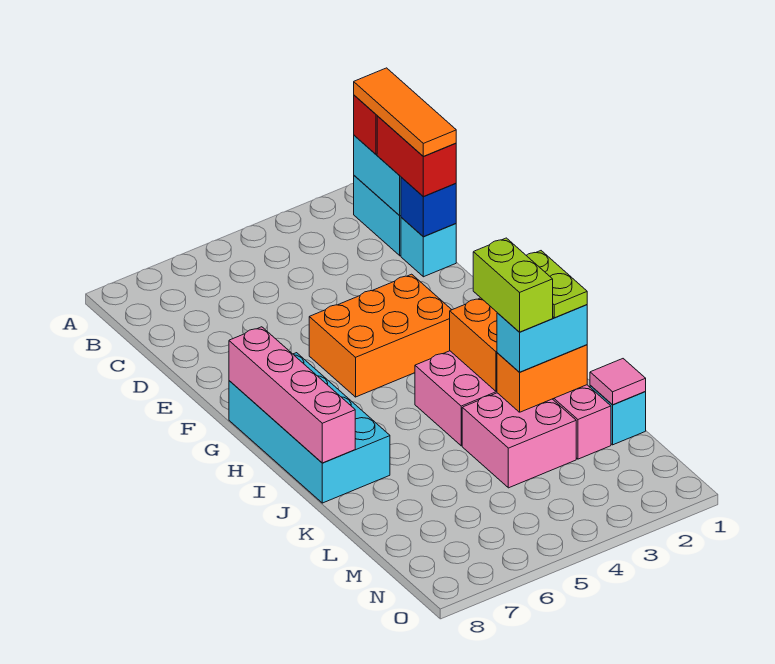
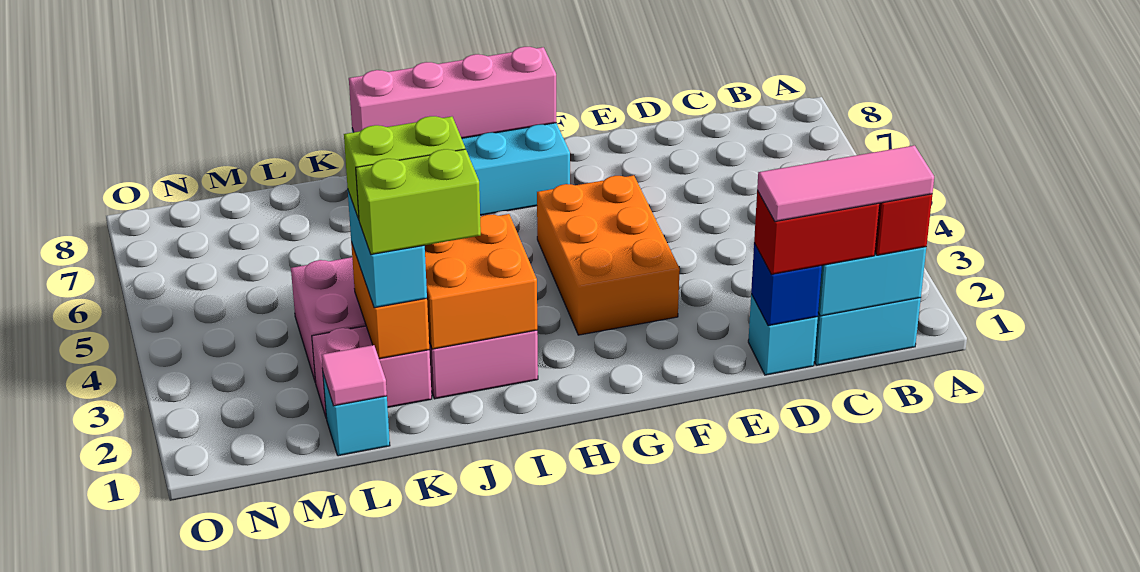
orange tile B1:D1 level 4 -> pink tile B1:D1 level 4
lime plate J2:K2 level 4 -> lime brick J2:K2 level 4

